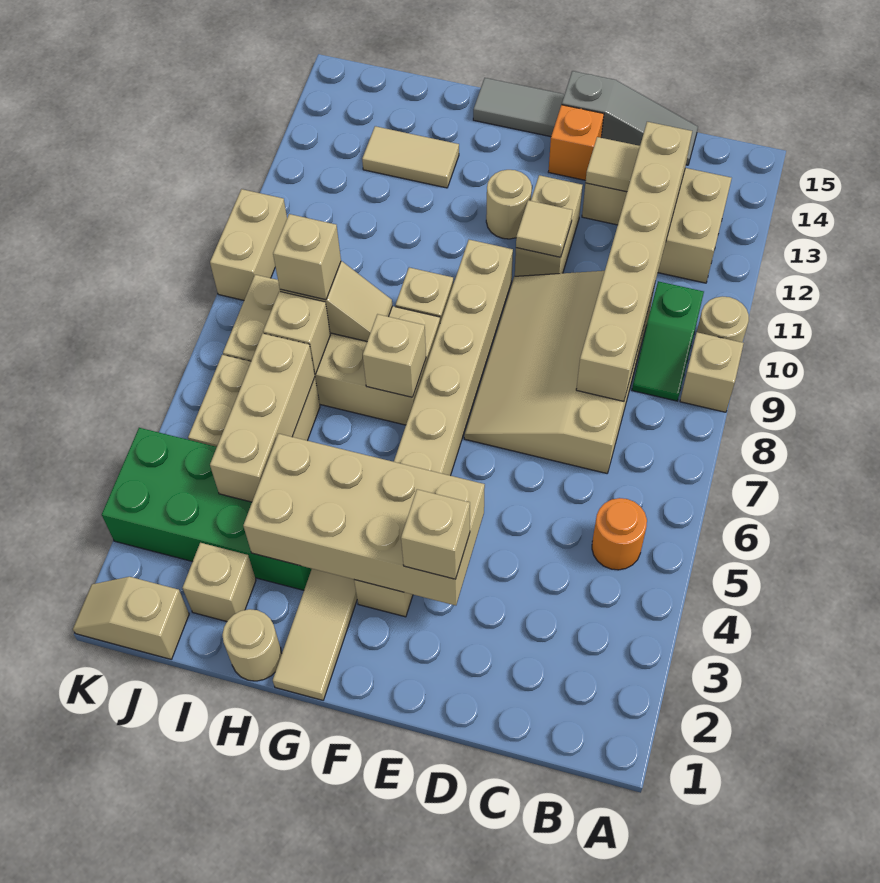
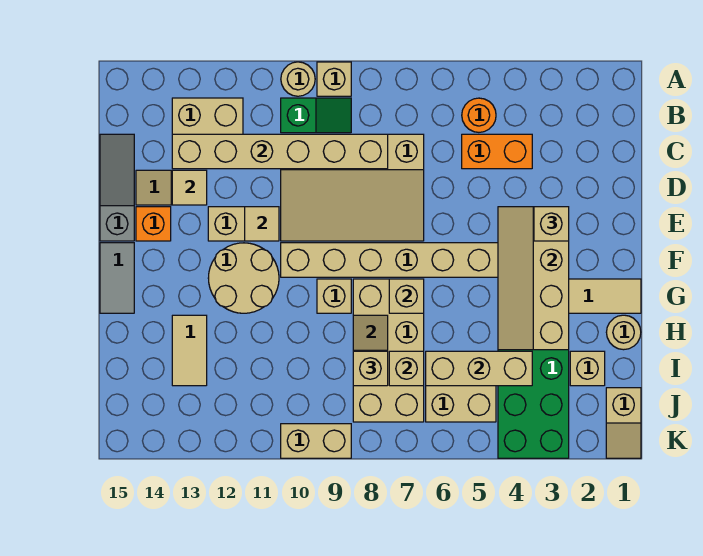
none -> orange brick C4:C5 level 1
tan brick E3:H4 level 2 -> tan slope E3:H4 level 2 top 3
tan round brick F12 level 1 -> tan round brick F11:G12 level 1

